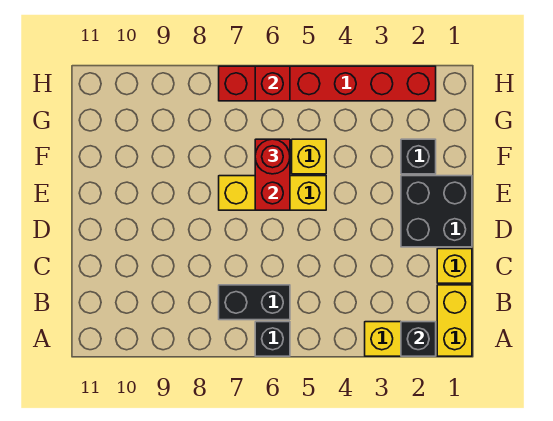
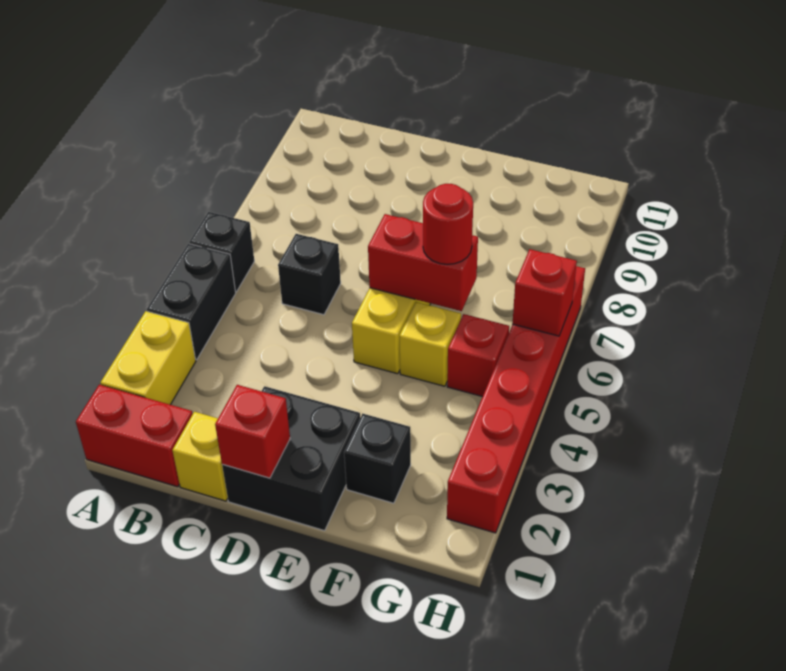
yellow brick A1:B1 level 1 -> red brick A1:B1 level 1
black brick A2 level 2 -> black brick C6 level 1
black brick B6:B7 level 1 -> black brick A4:A5 level 1
none -> red brick D1 level 2
none -> red brick G5 level 1

